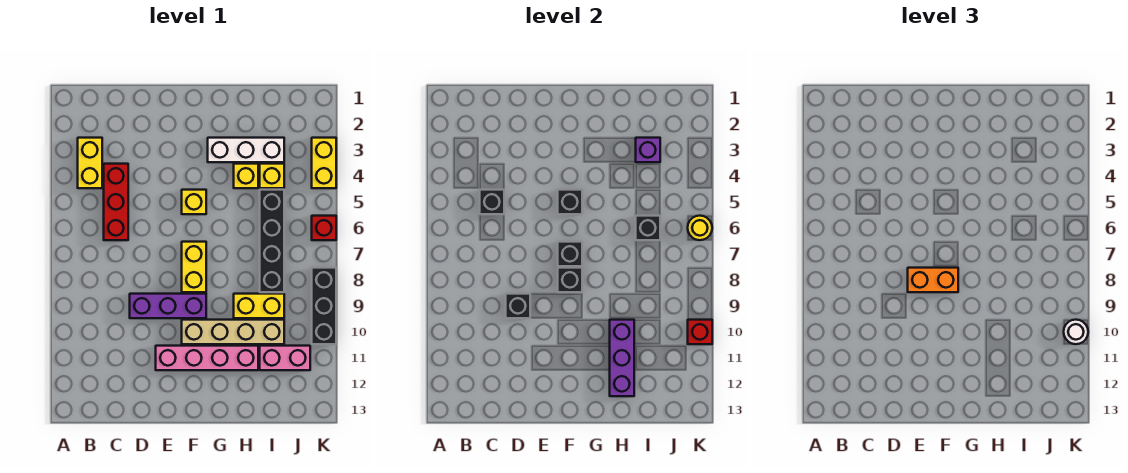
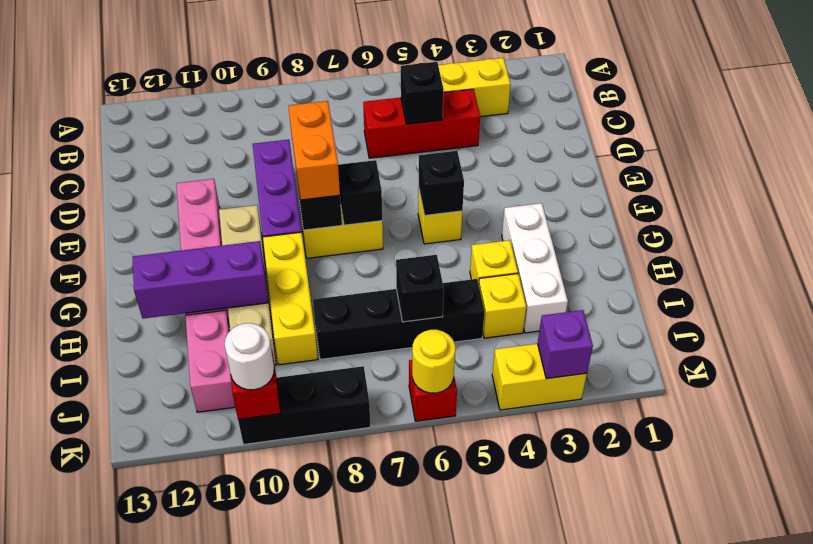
black brick D9 level 2 -> none
yellow brick H9:I9 level 1 -> yellow brick G9:I9 level 1
purple brick I3 level 2 -> purple brick K3 level 2

